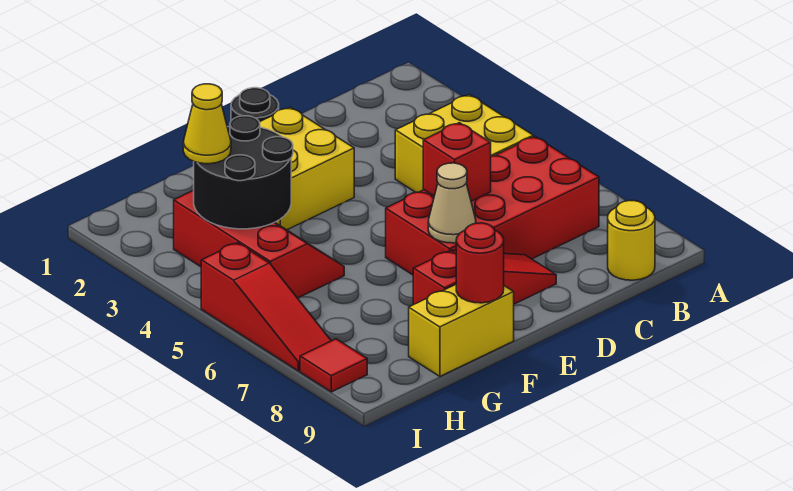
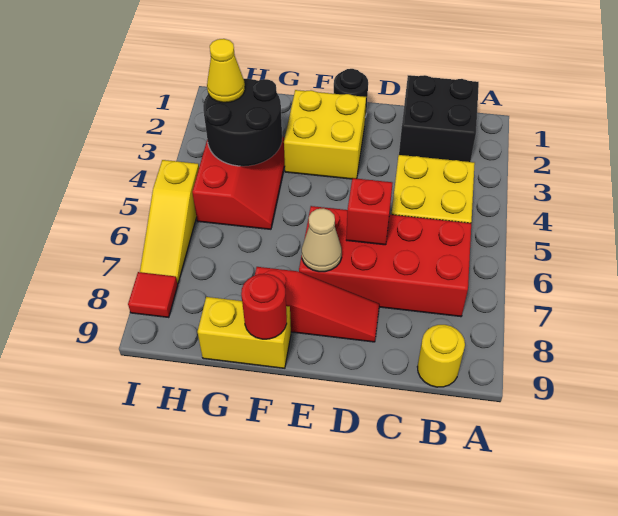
none -> black brick B1:C2 level 1
red slope I5:I7 level 1 top 5 -> yellow slope I5:I7 level 1 top 5

